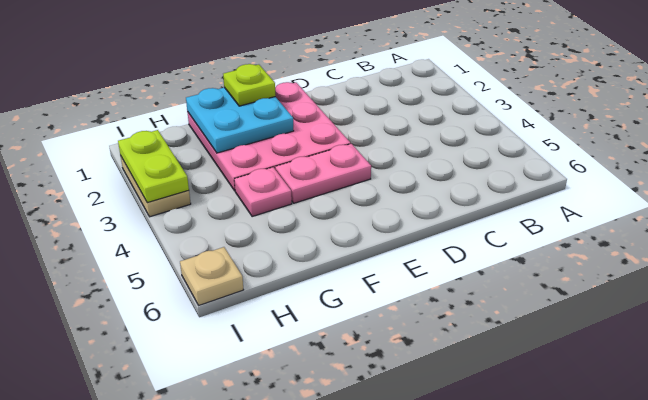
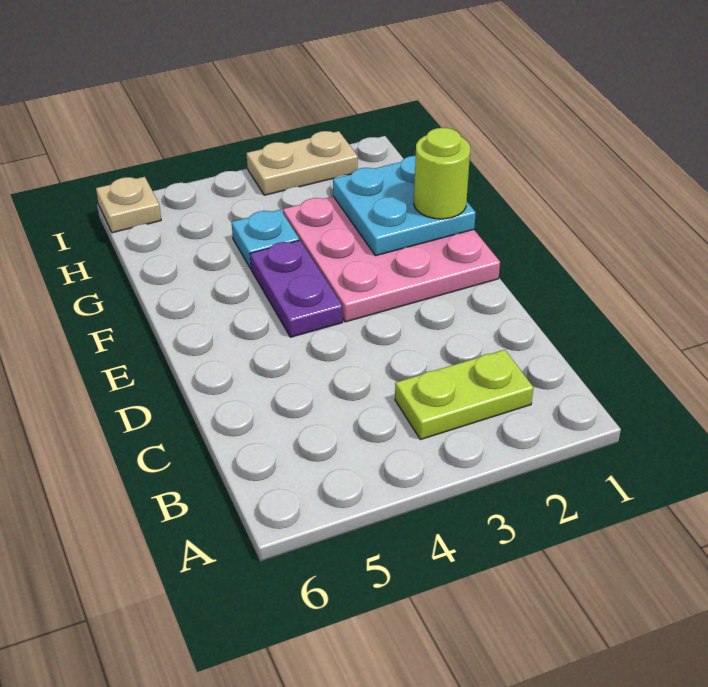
pink plate E4:F4 level 1 -> purple plate E4:F4 level 1
lime plate F1 level 3 -> lime round brick F1 level 3
pink plate G4 level 1 -> cyan plate G4 level 1
lime plate I2:I3 level 2 -> lime plate B2:B3 level 1

